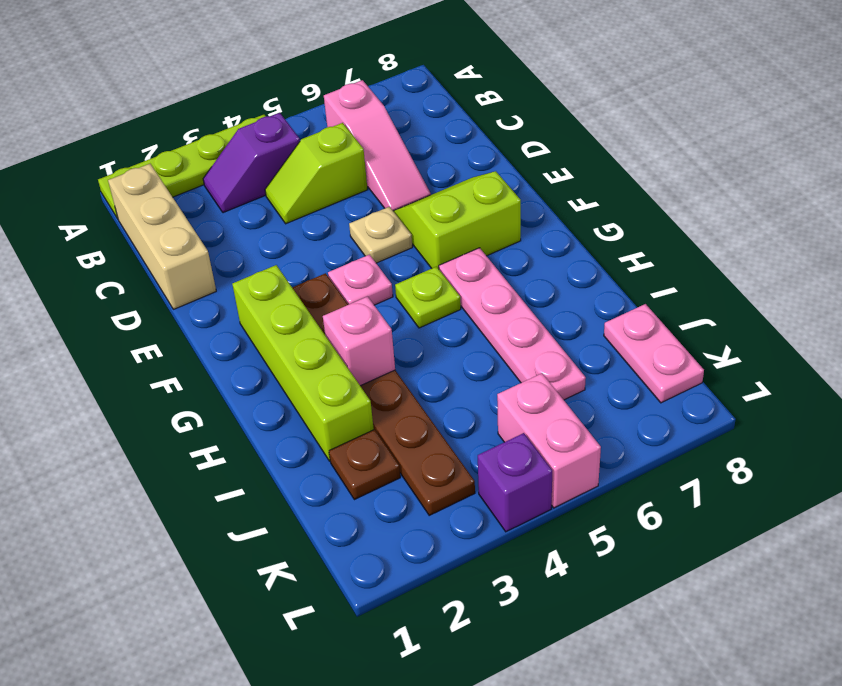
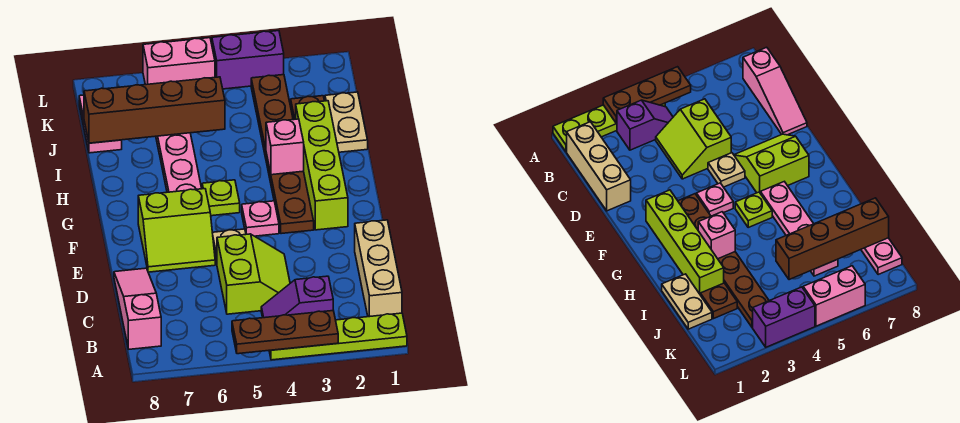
none -> brown plate A3:A5 level 2
purple slope B3:B4 level 1 top 4 -> purple slope B3:B4 level 1 top 3
pink slope B6:D6 level 1 top B -> pink slope B8:D8 level 1 top B
lime slope C4:C5 level 1 top 5 -> lime slope C4:D5 level 1 top 5
none -> tan plate I1:J1 level 1
none -> brown brick J5:J8 level 2
pink brick K5:L5 level 1 -> pink brick L5:L6 level 1
purple brick L4 level 1 -> purple brick L3:L4 level 1

